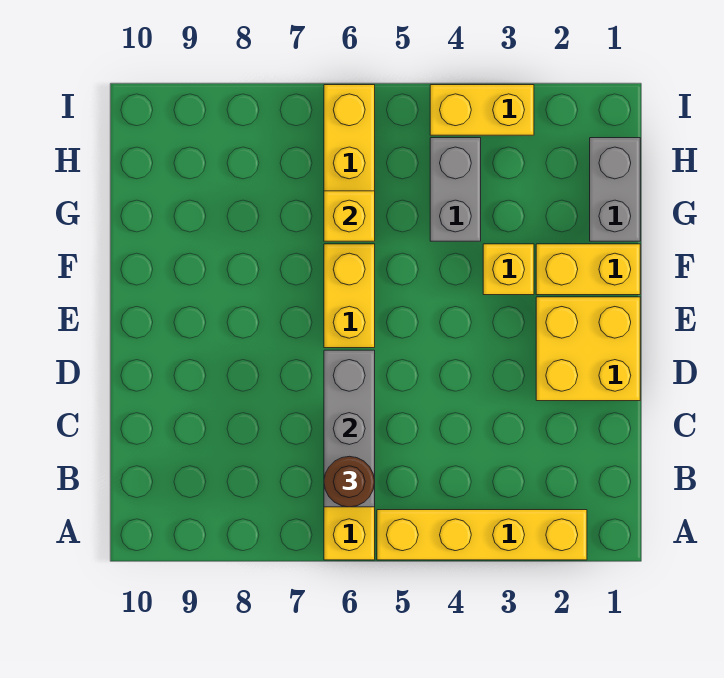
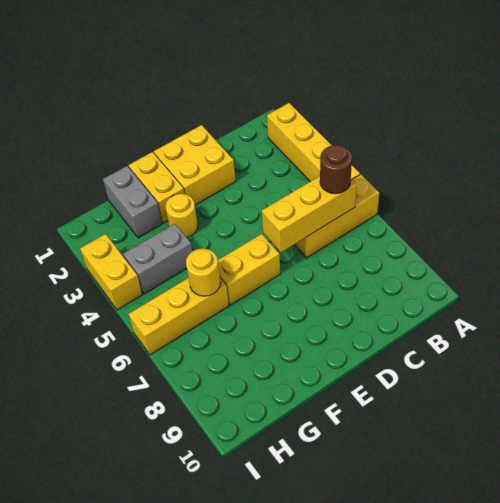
grey brick B6:D6 level 2 -> yellow brick B6:D6 level 2
yellow brick F3 level 1 -> yellow round brick F3 level 1
grey brick G1:H1 level 1 -> grey brick G1:G2 level 1
yellow brick G6 level 2 -> yellow round brick G6 level 2

